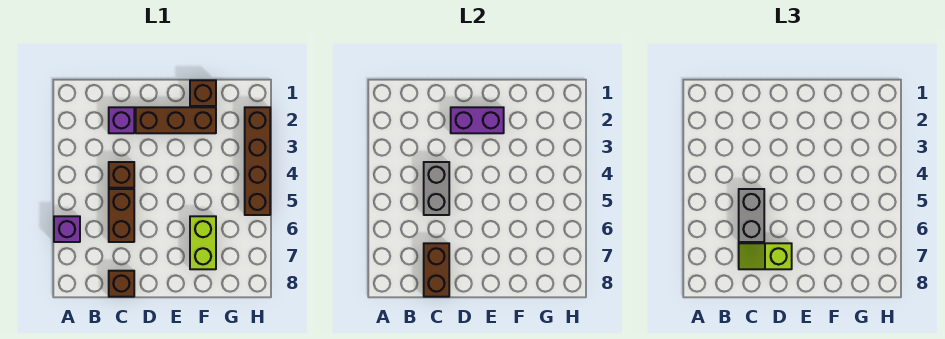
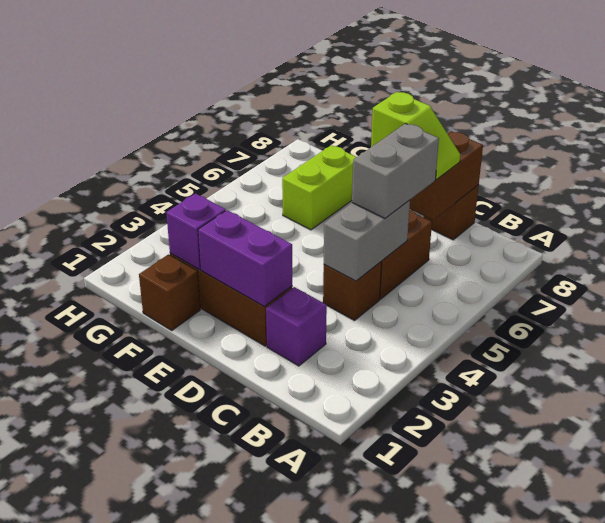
purple brick A6 level 1 -> purple brick F2 level 2
brown brick H2:H5 level 1 -> none

